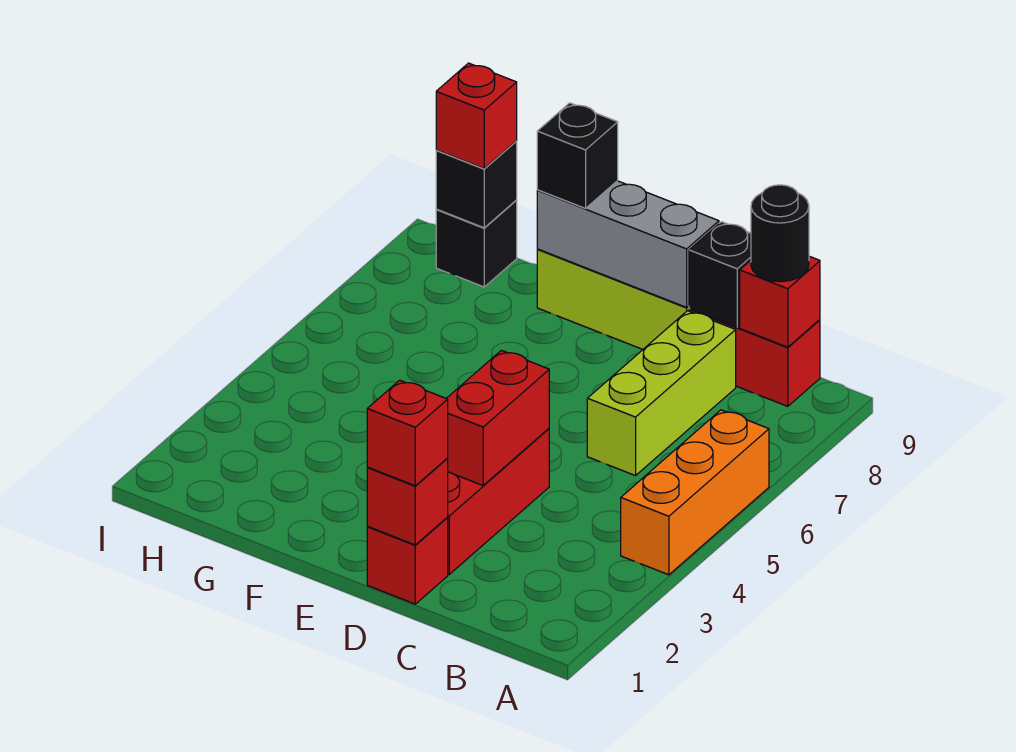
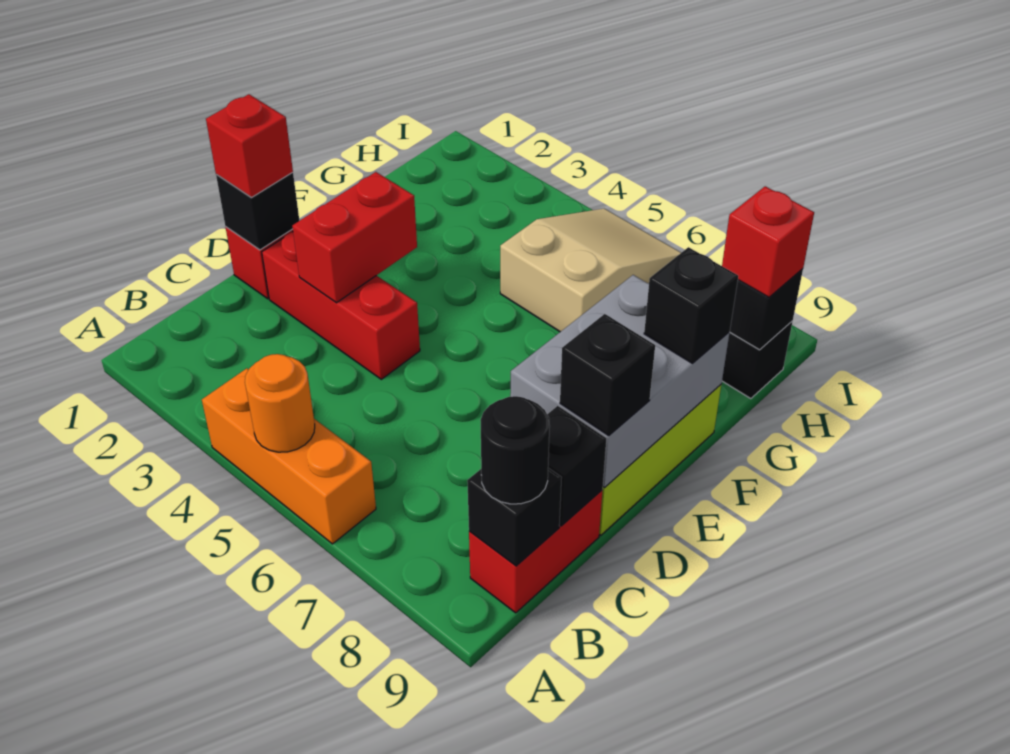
none -> orange round brick A5 level 2
red brick B9 level 2 -> black brick B9 level 2
lime brick C6:C8 level 1 -> none
red brick D1 level 2 -> black brick D1 level 2
red brick D3:D4 level 2 -> red brick D3:E3 level 2
grey brick D9:F9 level 2 -> grey brick D8:F9 level 2
none -> black brick D9 level 3
none -> tan slope G5:I6 level 1 top G

